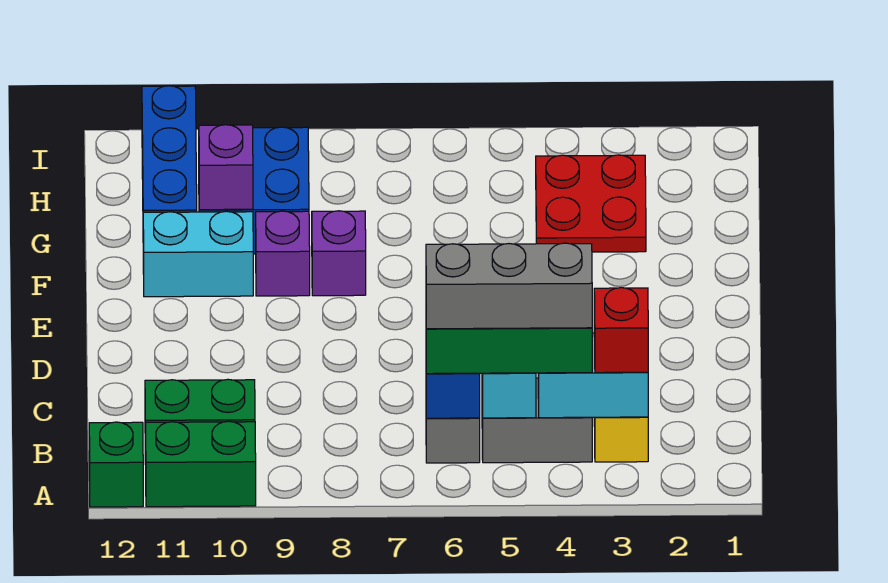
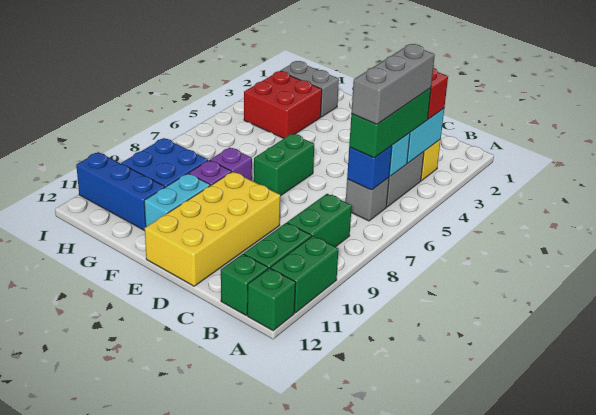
none -> green brick B8:B9 level 1
none -> green brick B12 level 1
none -> yellow brick D9:E12 level 1
none -> green brick E6:E7 level 1
none -> grey brick G2:H2 level 1
red plate G3:H4 level 1 -> red brick G3:H4 level 1
purple brick G10 level 2 -> none

